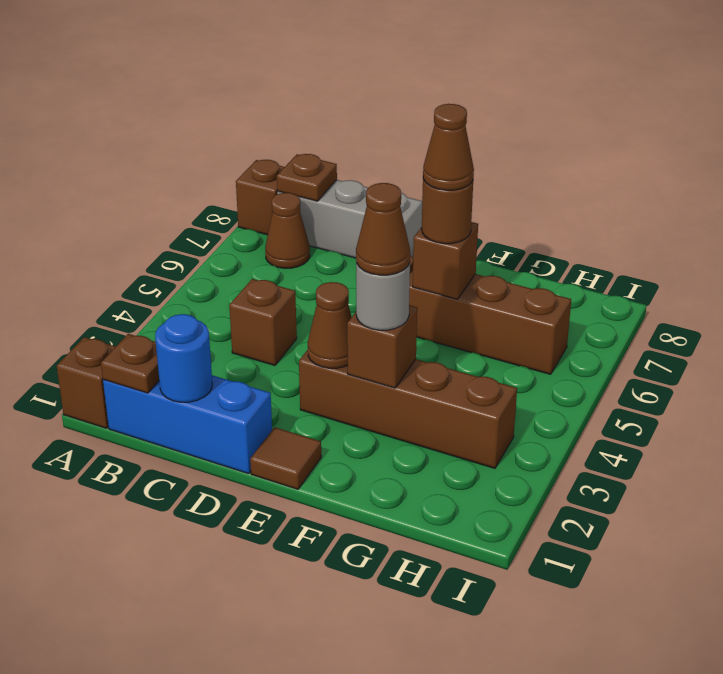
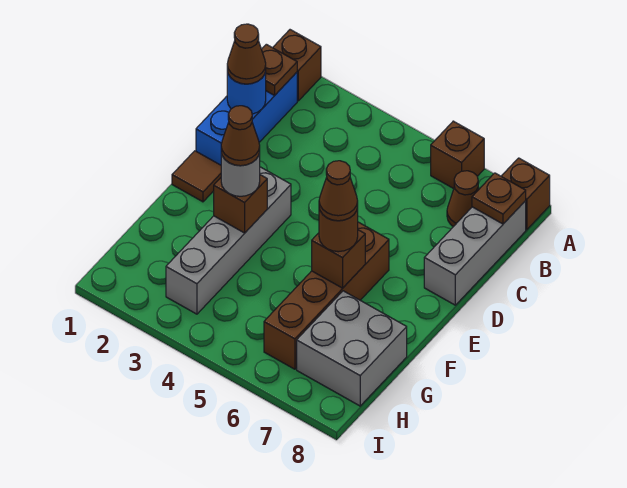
brown brick C4 level 1 -> brown brick A6 level 1
brown brick E3:H3 level 1 -> grey brick E3:H3 level 1
brown cone E3 level 2 -> brown cone C1 level 3
none -> grey brick G7:H8 level 1

